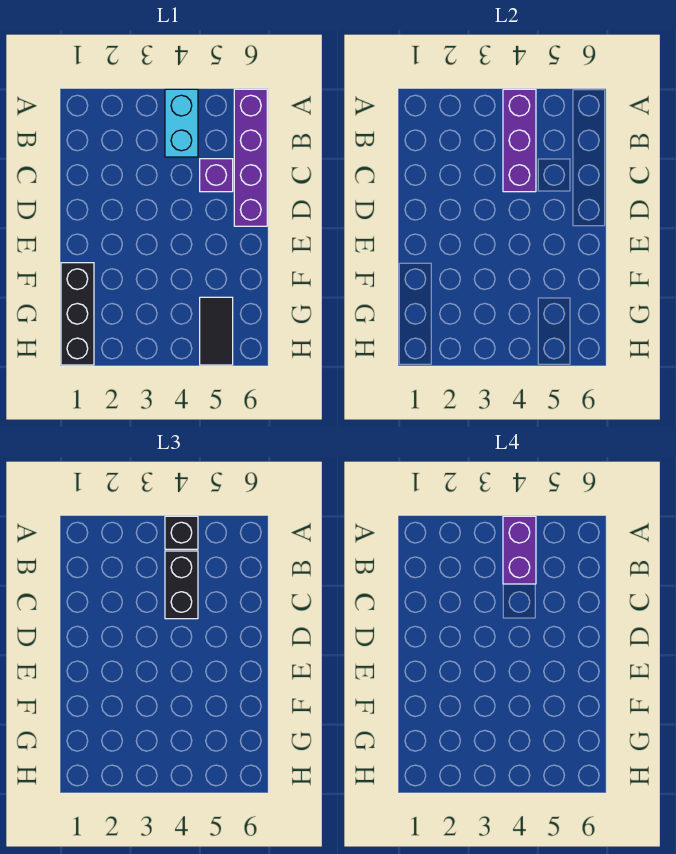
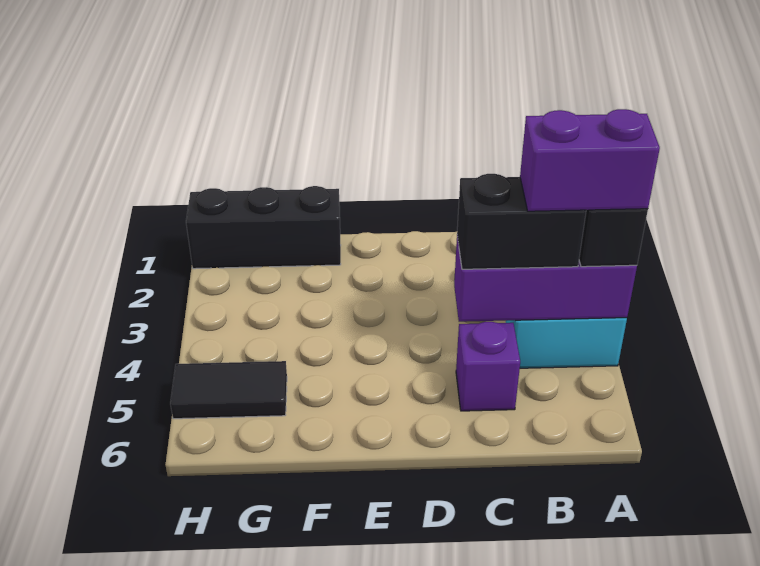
purple brick A6:D6 level 1 -> none

